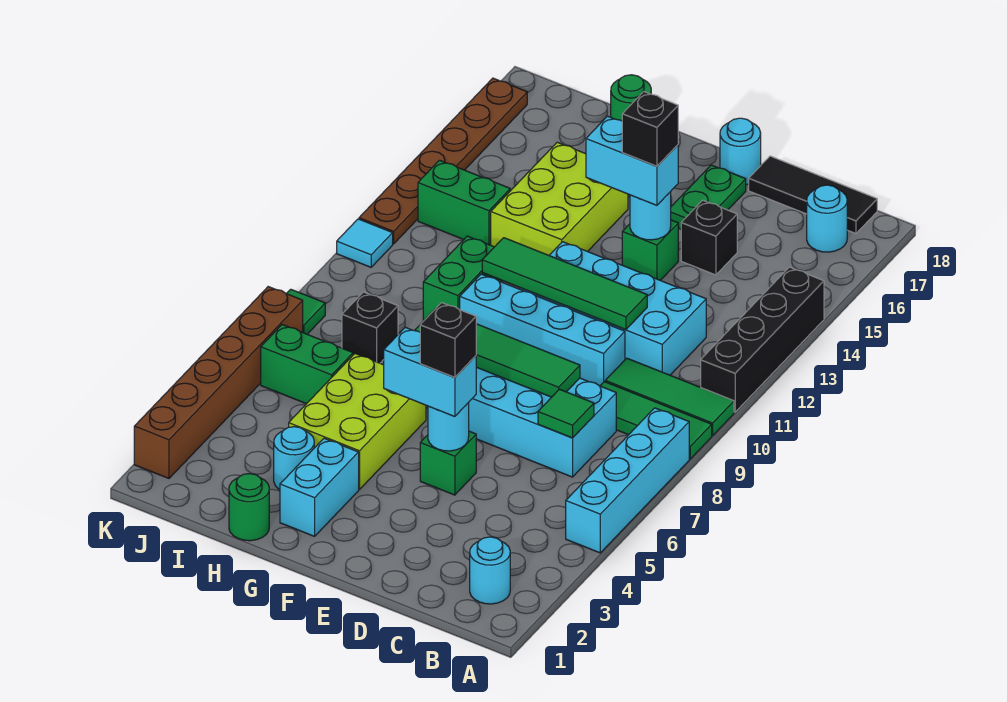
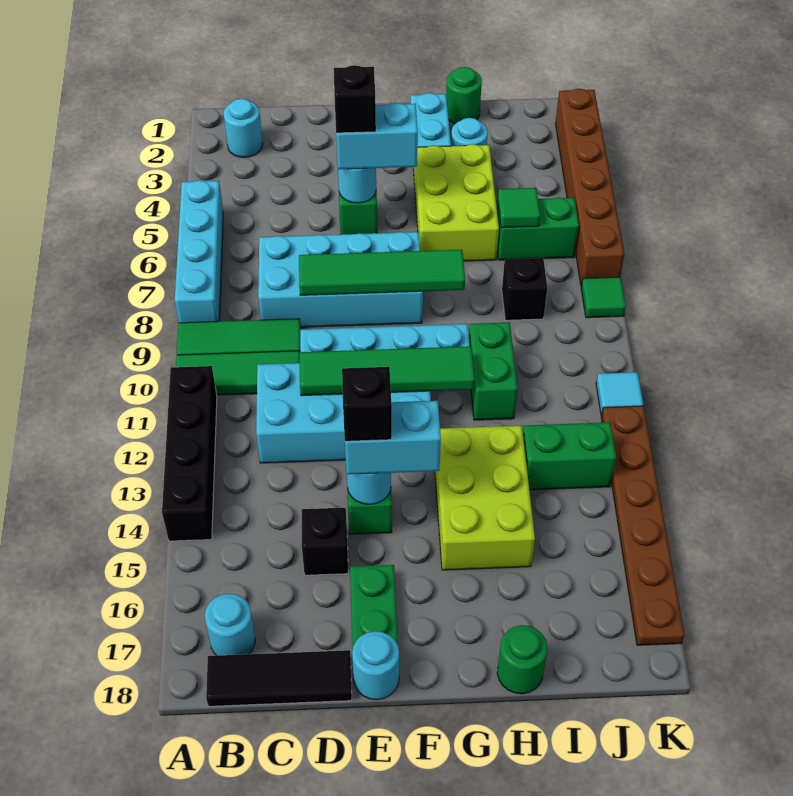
green tile C7 level 2 -> green tile I6 level 2

